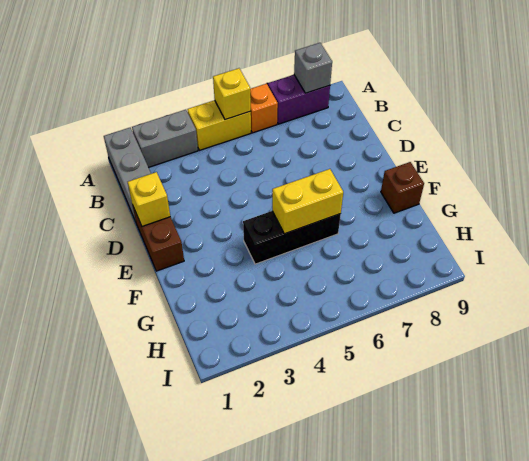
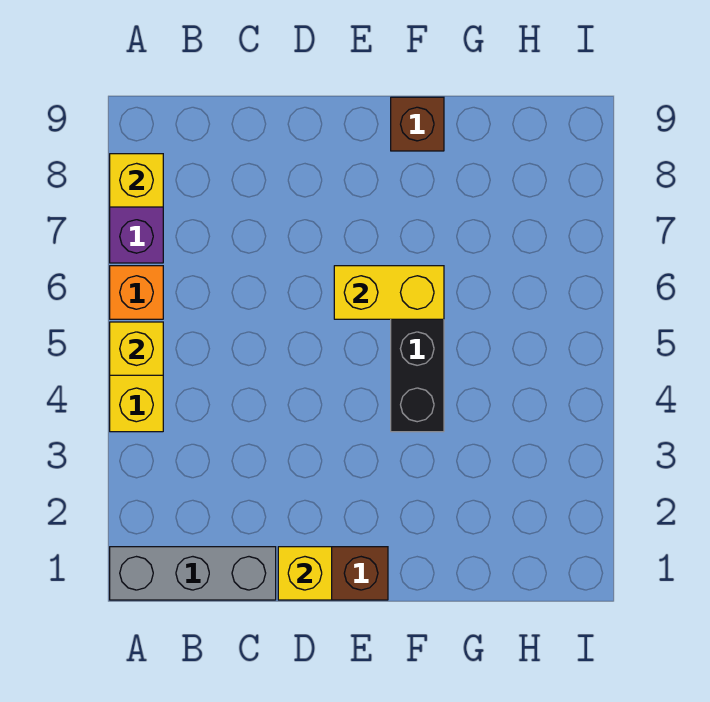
grey brick A2:A3 level 1 -> none
grey brick A8 level 2 -> yellow brick A8 level 2
yellow brick F5:F6 level 2 -> yellow brick E6:F6 level 2

